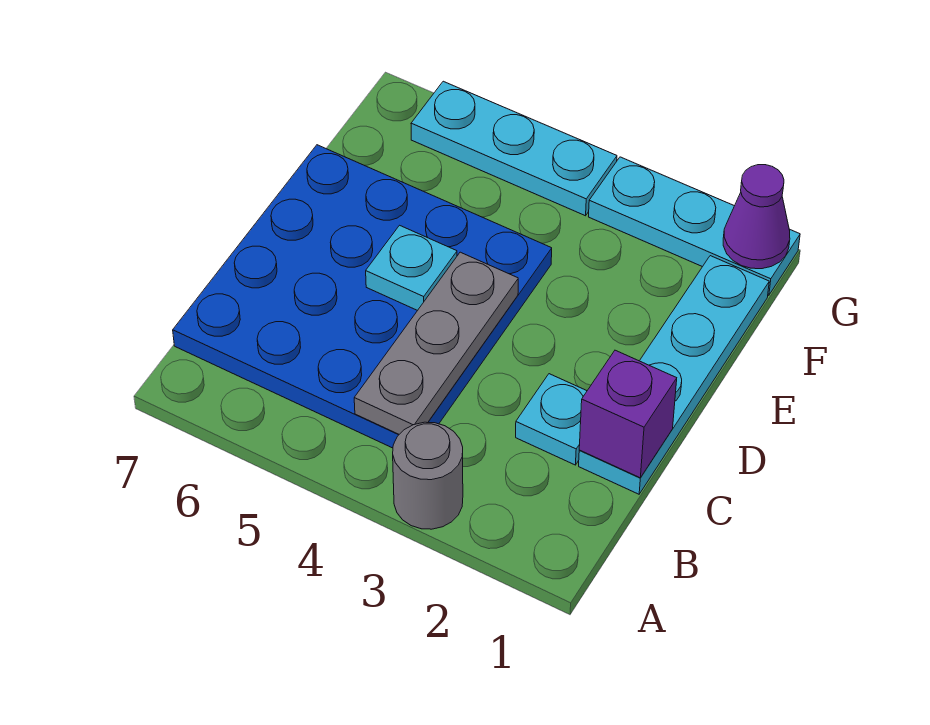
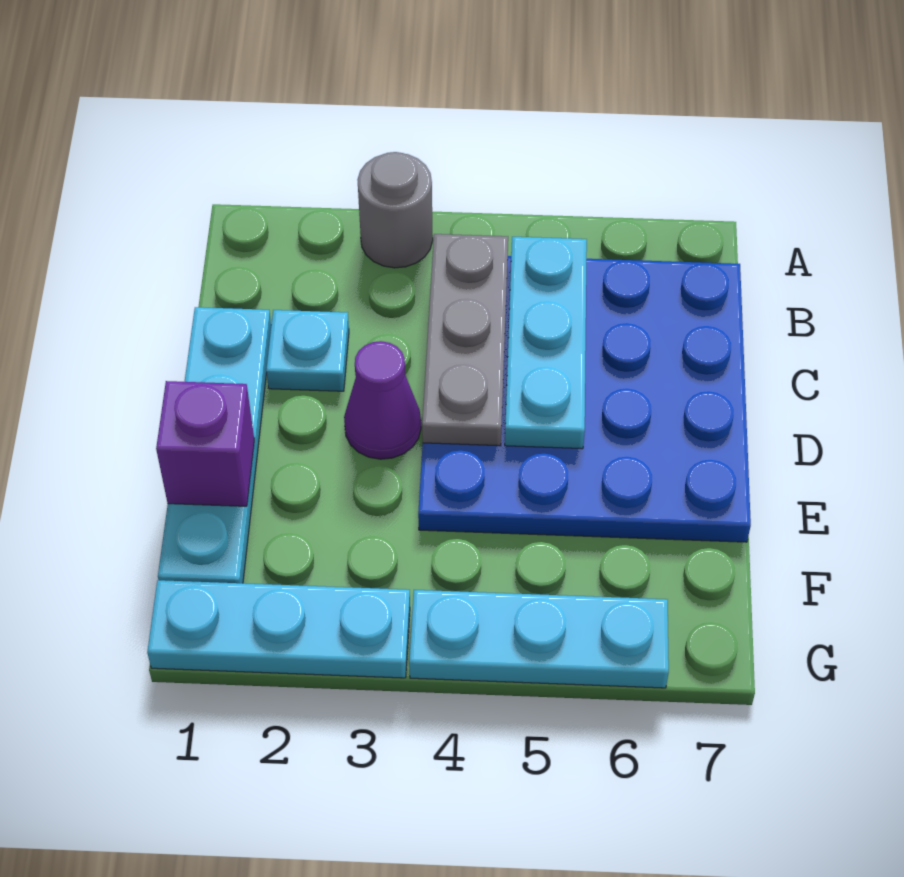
purple brick C1 level 2 -> purple brick E1 level 2
cyan plate D5 level 2 -> cyan plate B5:D5 level 2
purple cone G1 level 2 -> purple cone D3 level 1

